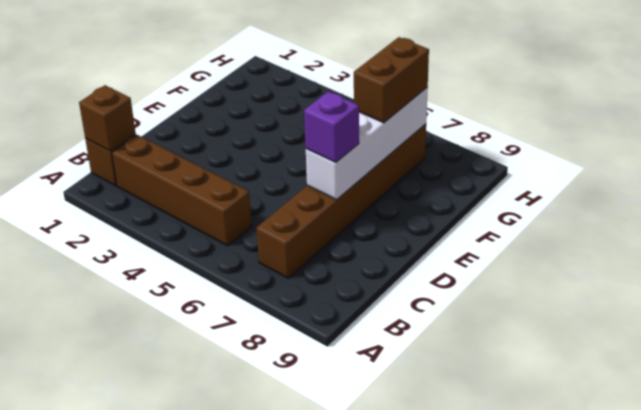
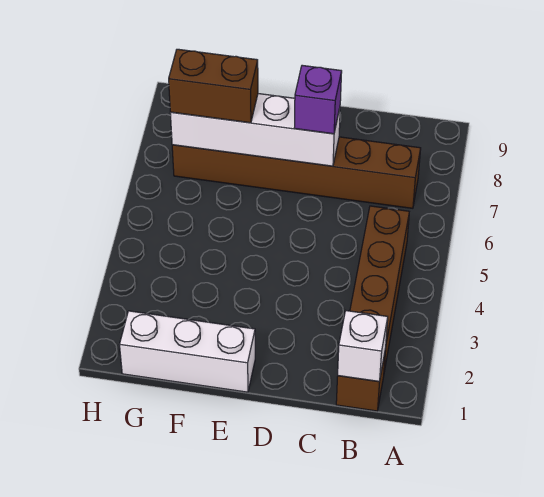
brown brick B1 level 2 -> white brick B1 level 2
none -> white brick E1:G1 level 1

